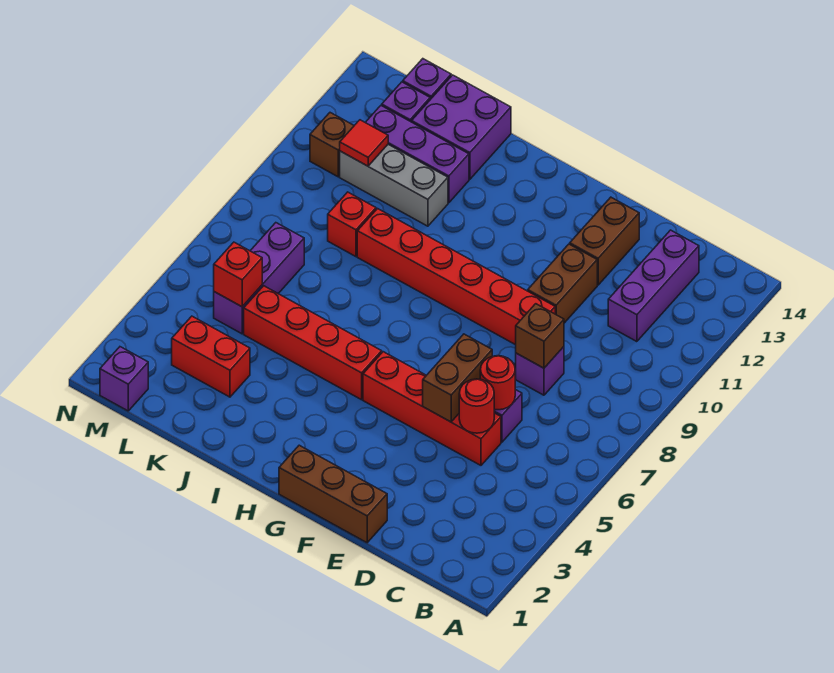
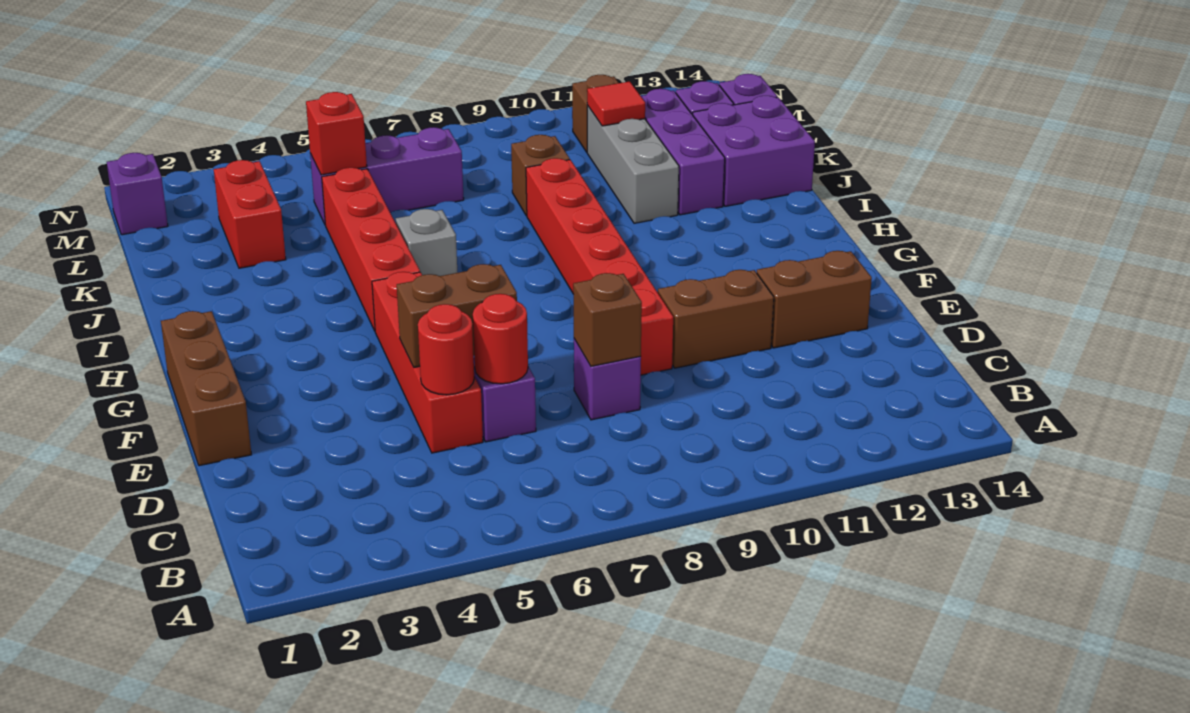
purple brick C11:C13 level 1 -> none
none -> grey brick I6 level 1
red brick K9 level 1 -> brown brick K9 level 1

